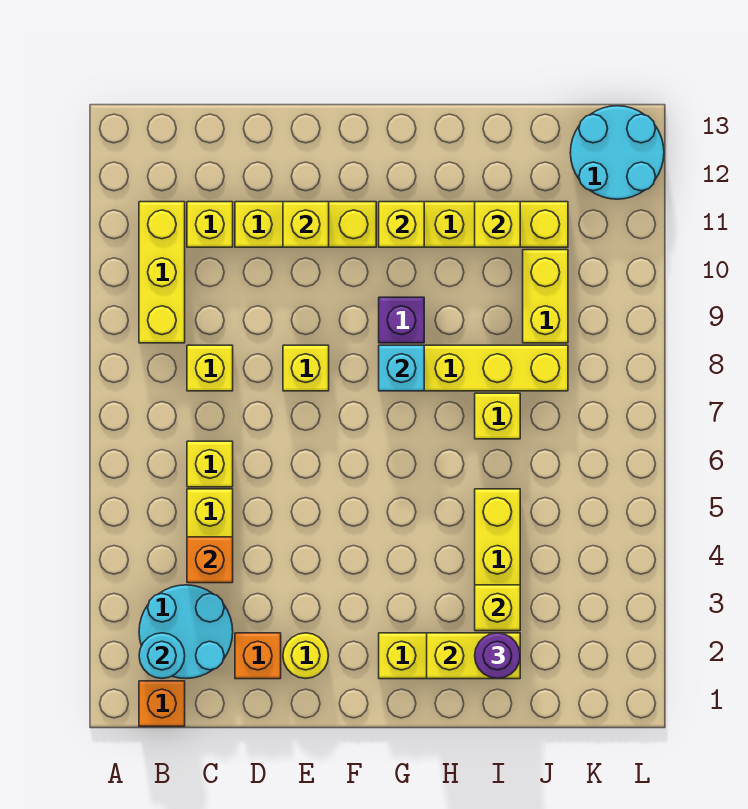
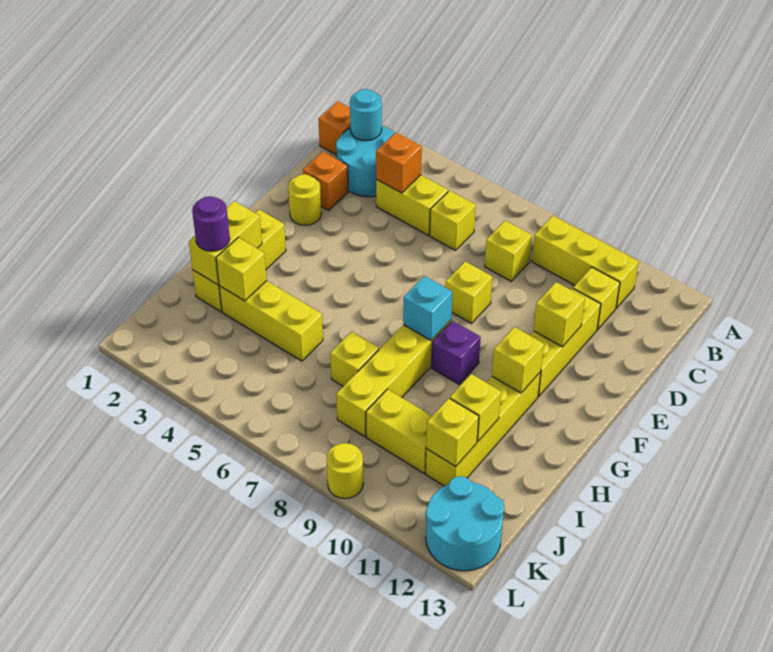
none -> yellow brick J11 level 2
none -> yellow round brick L9 level 1

